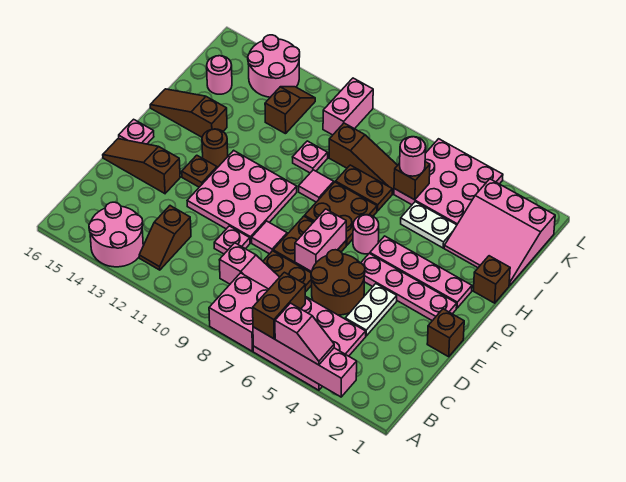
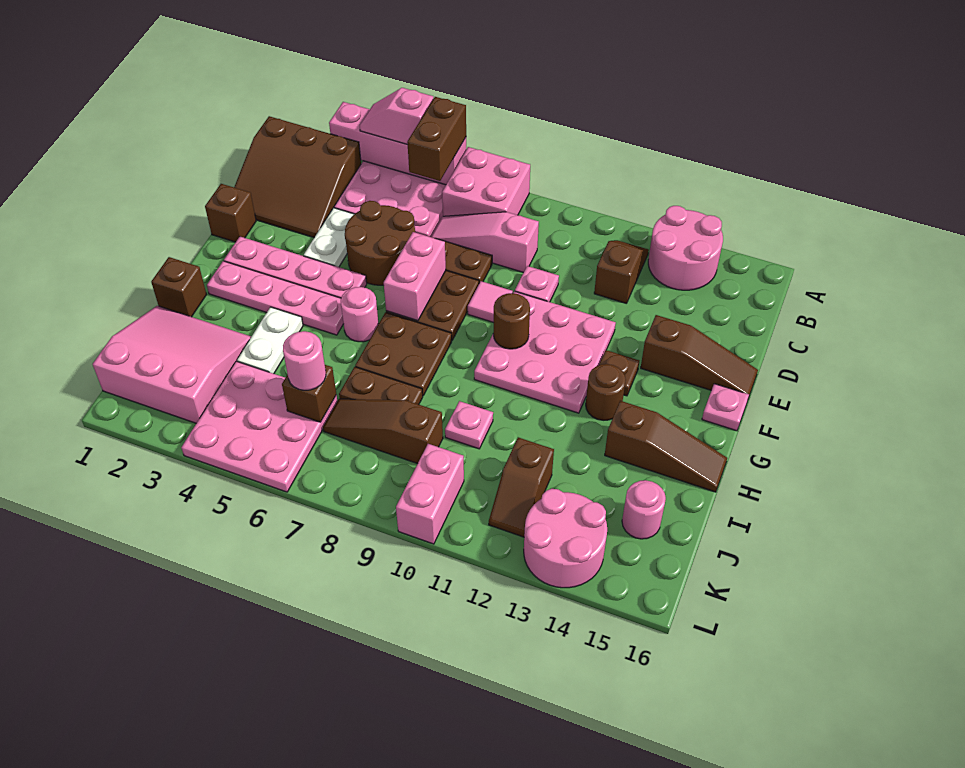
none -> brown slope B1:D3 level 1 top B
none -> brown round brick F10 level 2
pink tile H9 level 1 -> none
white plate I4:I5 level 1 -> white plate H4:I4 level 1

